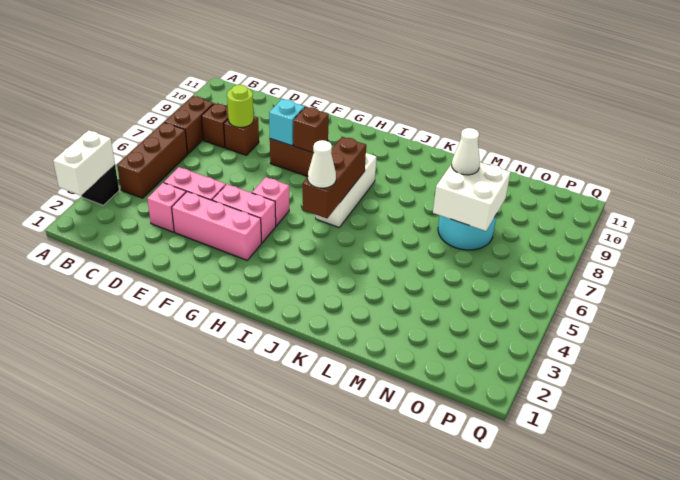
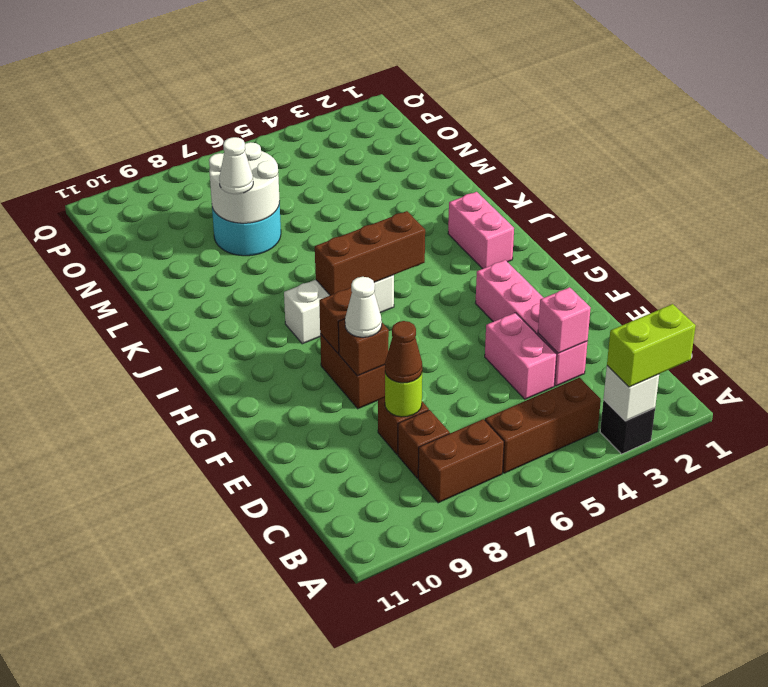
white brick A2:A3 level 2 -> white brick A3 level 2
none -> lime brick A2:A3 level 3
none -> brown cone D8 level 3
pink brick F4:G4 level 1 -> pink brick I2:J2 level 1
cyan brick F8 level 2 -> brown brick F8 level 2
pink brick G5 level 1 -> pink brick D3 level 2
white cone I5 level 3 -> white cone F8 level 3
white brick M7:N8 level 2 -> white round brick M7:N8 level 2

